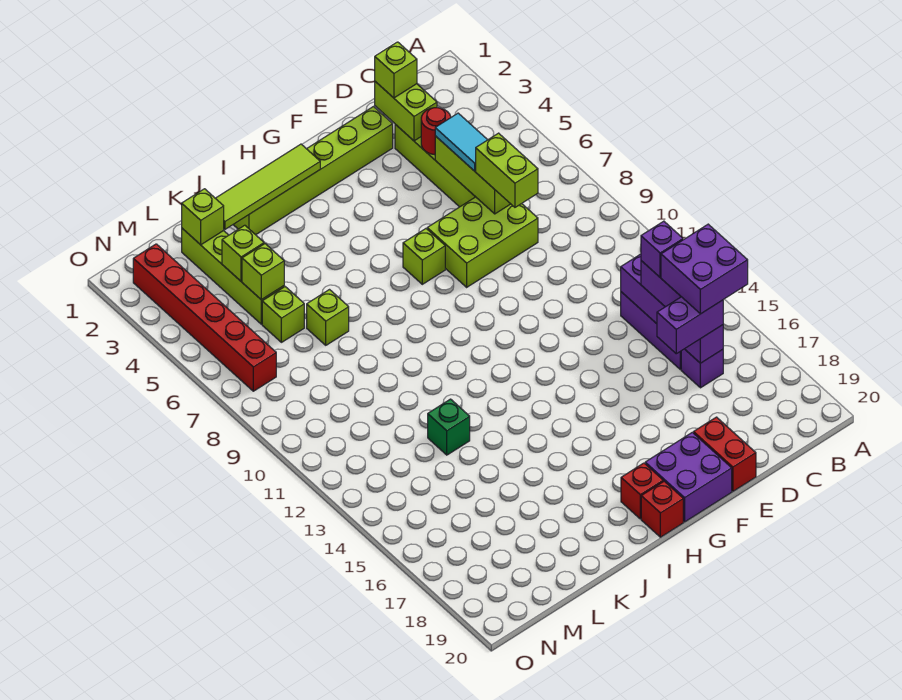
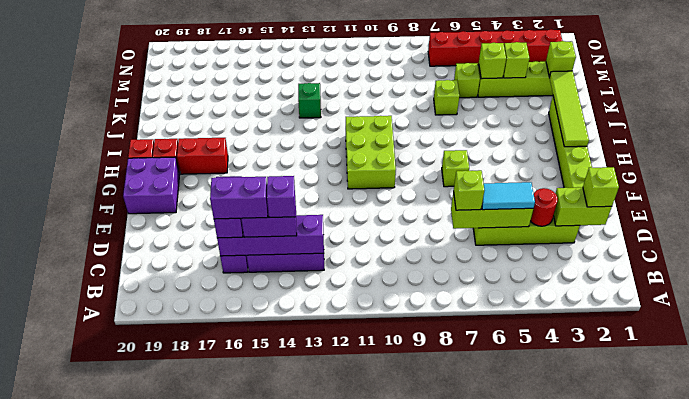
purple brick B15:C16 level 4 -> purple brick C15:C16 level 4
lime brick D7:F8 level 1 -> lime brick G10:I11 level 1
lime brick D7:D8 level 3 -> lime brick D7 level 3
red brick E19:E20 level 1 -> red brick H17:H18 level 1

